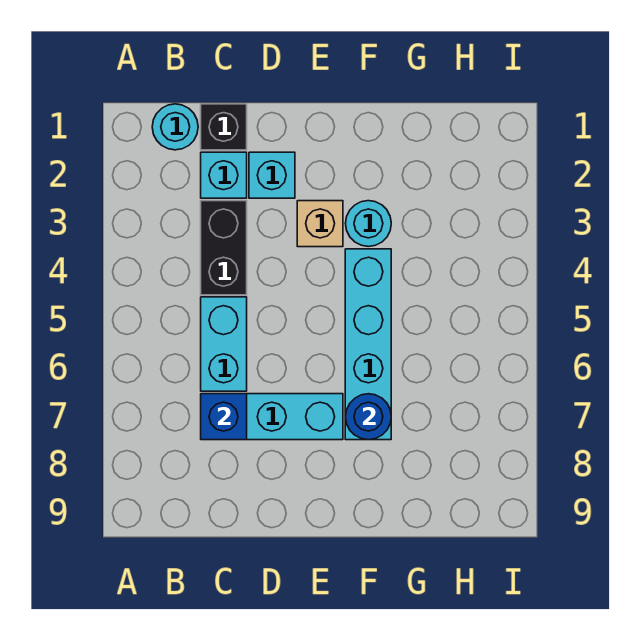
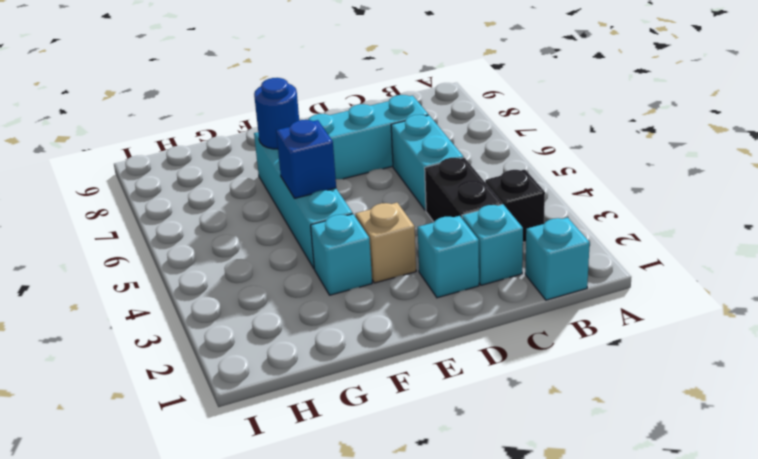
cyan round brick B1 level 1 -> cyan brick B1 level 1
black brick C1 level 1 -> black brick B3 level 1
blue brick C7 level 2 -> blue brick F5 level 2
cyan round brick F3 level 1 -> cyan brick F3 level 1

